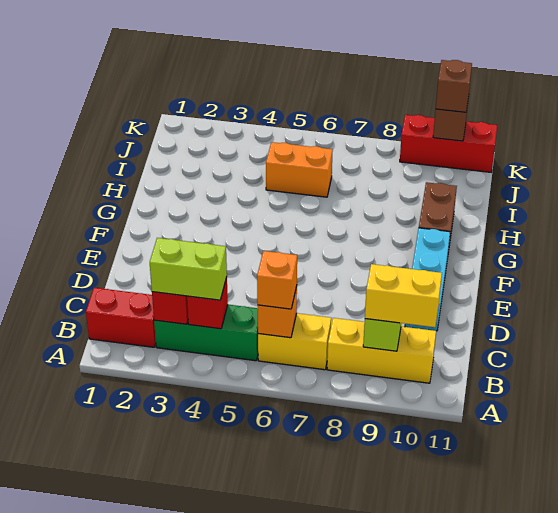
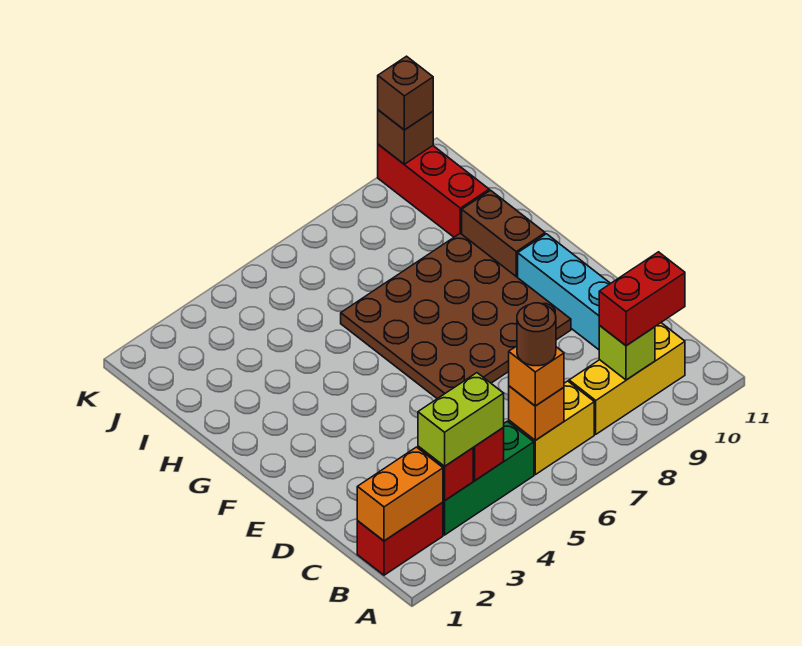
none -> brown round brick B6 level 4
yellow brick B9:B10 level 3 -> red brick B9:B10 level 3
none -> brown plate E6:H9 level 1
orange brick I5:I6 level 1 -> orange brick B1:B2 level 2
red brick K9:K11 level 1 -> red brick I10:K10 level 1

